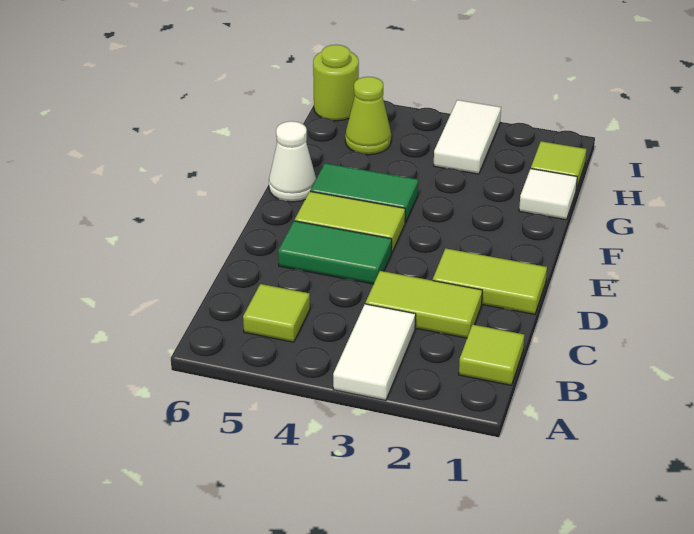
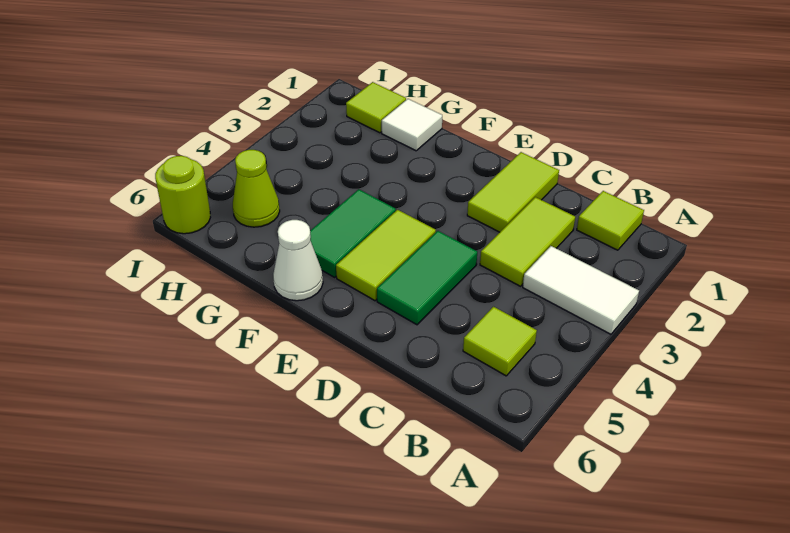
white tile H3:I3 level 1 -> none

